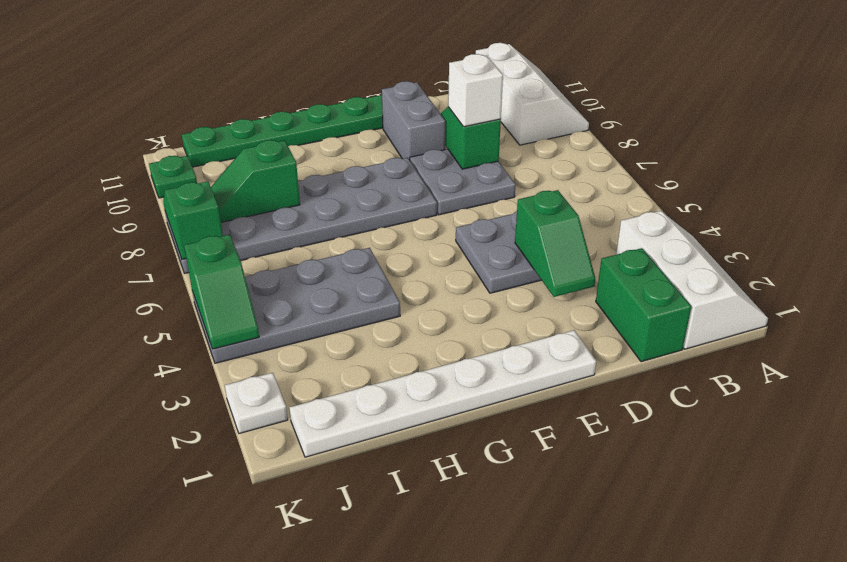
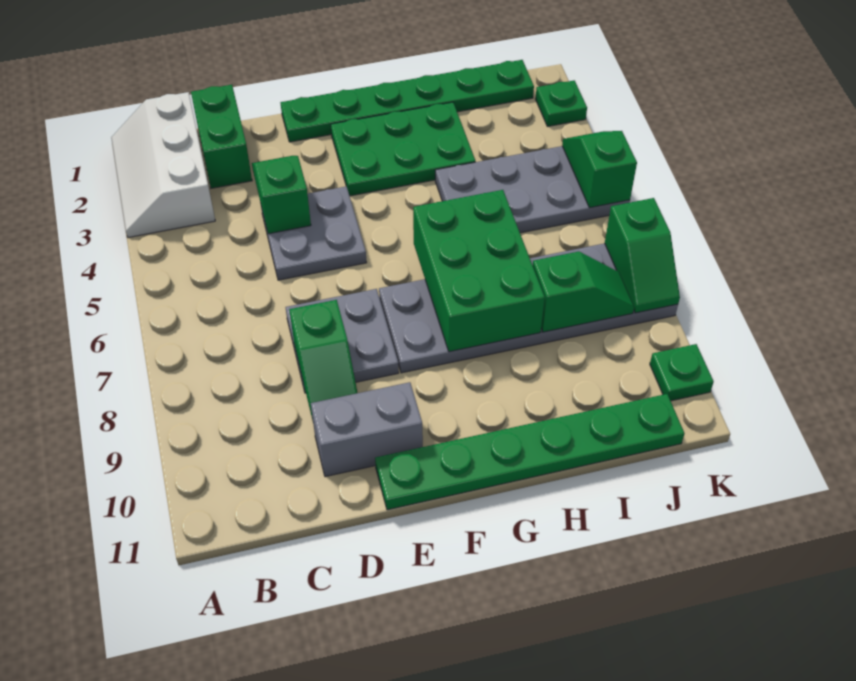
white slope A9:B11 level 1 top B -> none
white brick D8 level 3 -> none
white plate E1:J1 level 1 -> green plate E1:J1 level 1
grey brick E9:E10 level 1 -> grey brick D10:E10 level 1
none -> green plate F2:H3 level 1
none -> green brick G6:H8 level 2
white plate K2 level 1 -> green plate K2 level 1

